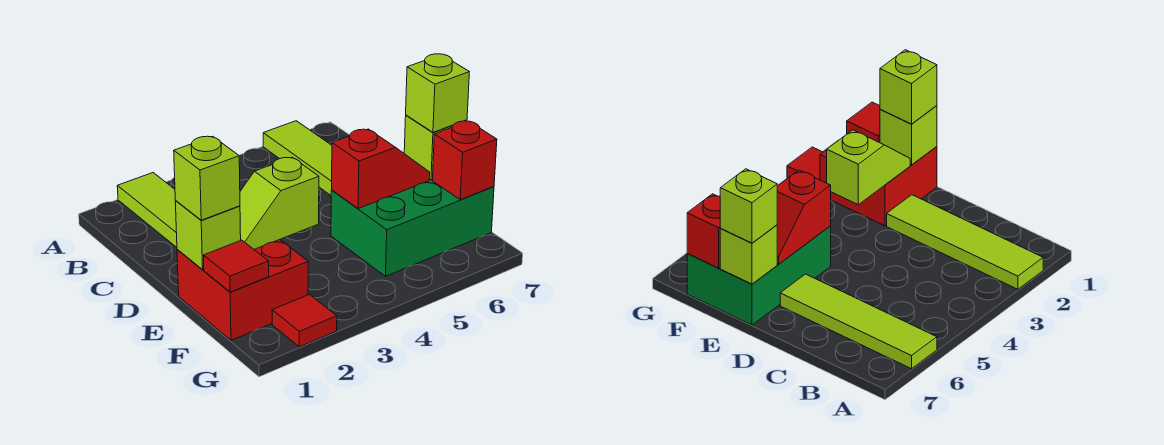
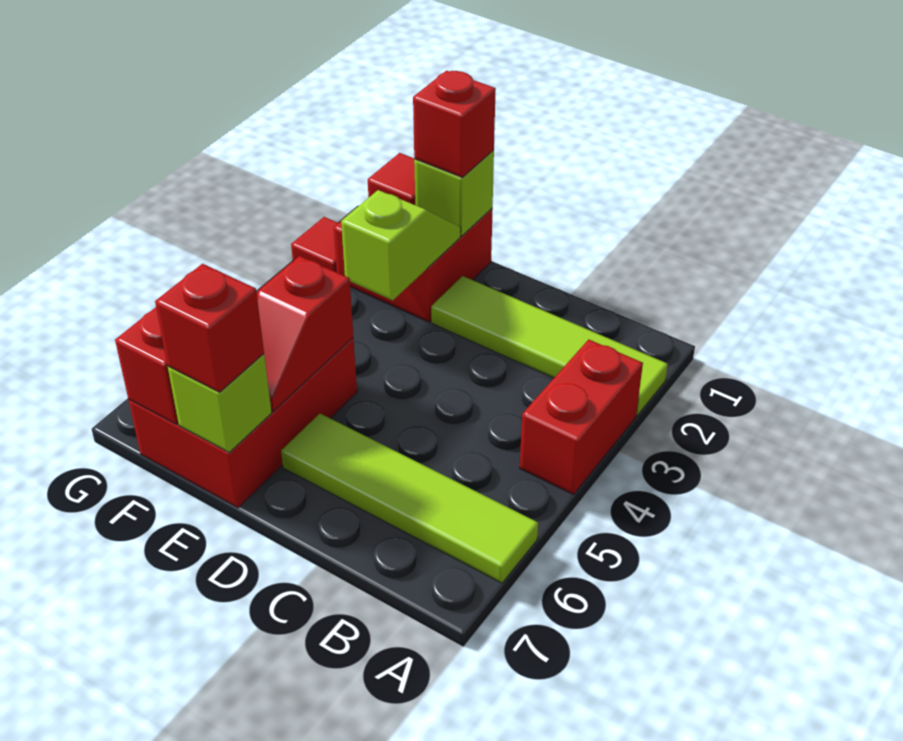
none -> red brick A3:A4 level 1
lime brick E1 level 3 -> red brick E1 level 3
green brick E5:F7 level 1 -> red brick E5:F7 level 1
lime brick E7 level 3 -> red brick E7 level 3

